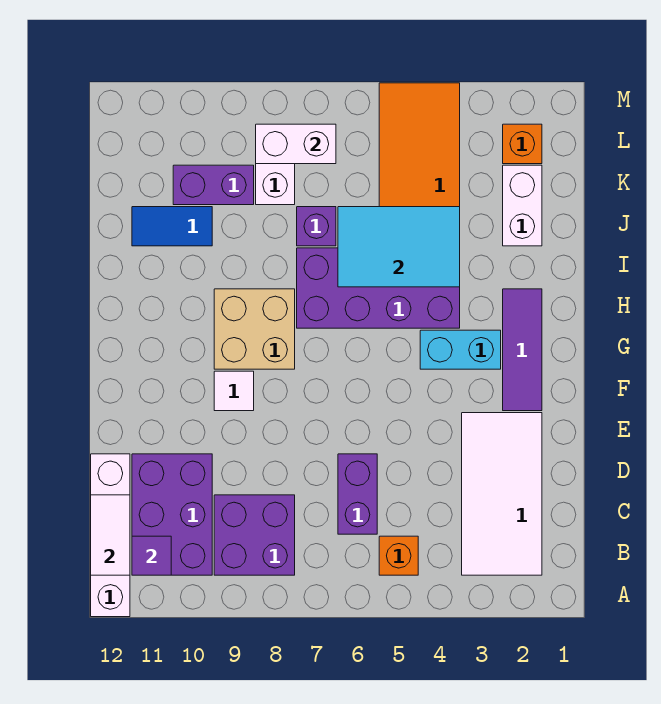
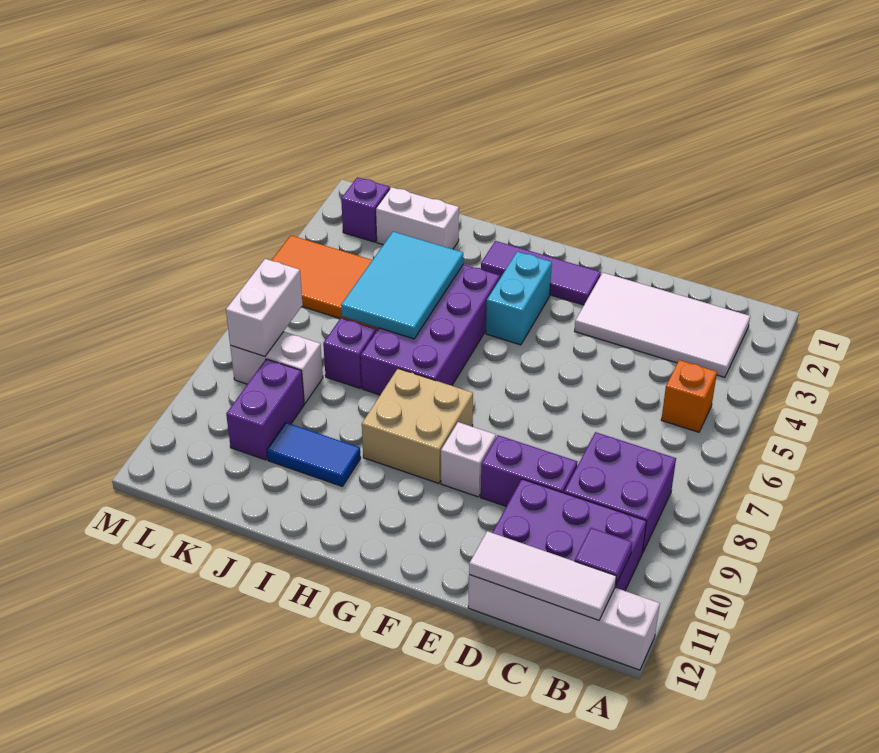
white tile B12:C12 level 2 -> white tile B12:D12 level 2
purple brick C6:D6 level 1 -> purple brick D9:E9 level 1
white tile F9 level 1 -> white brick F9 level 1
blue tile J10:J11 level 1 -> blue tile I10:J10 level 1
orange brick L2 level 1 -> purple brick L2 level 1

